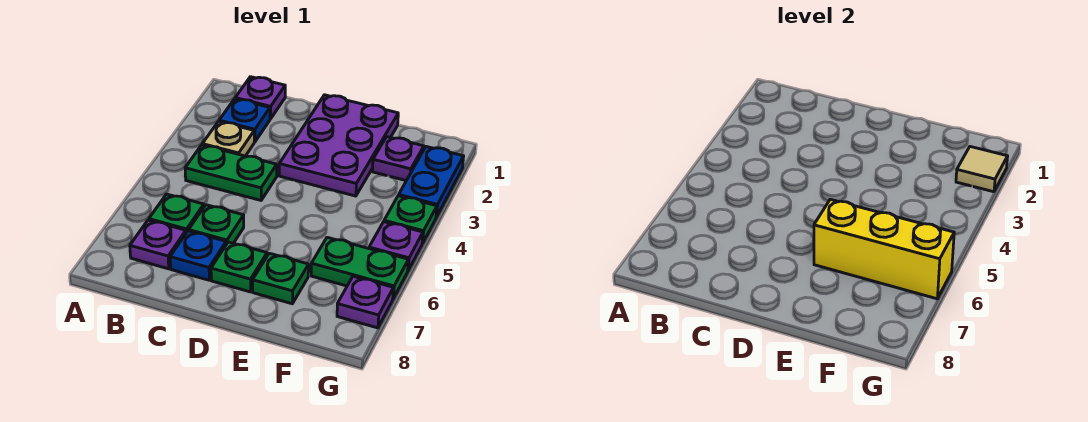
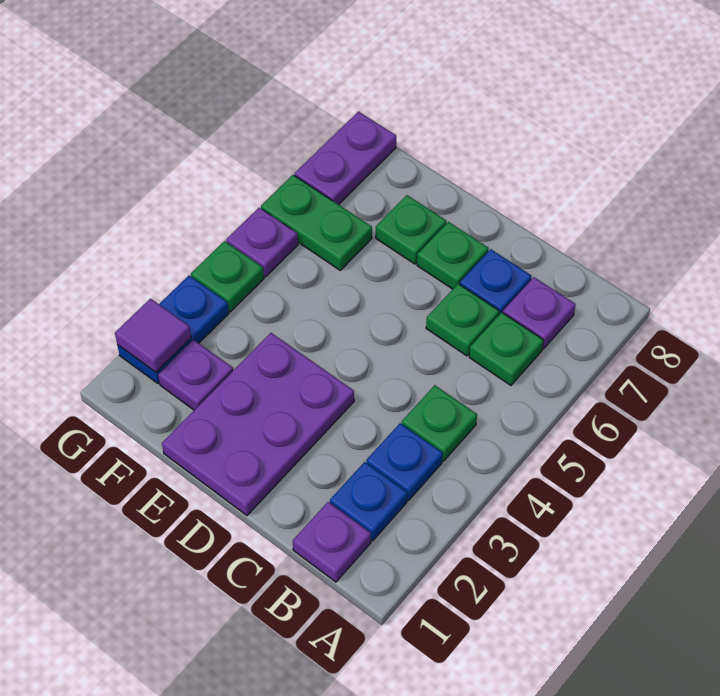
tan plate B3 level 1 -> blue plate B3 level 1
green plate B4:C4 level 1 -> green plate B4 level 1
yellow brick E6:G6 level 2 -> none
tan tile G2 level 2 -> purple tile G2 level 2
purple plate G7 level 1 -> purple plate G7:G8 level 1

